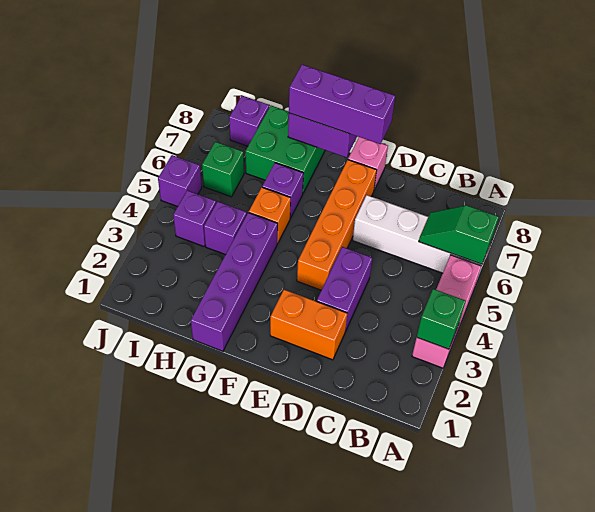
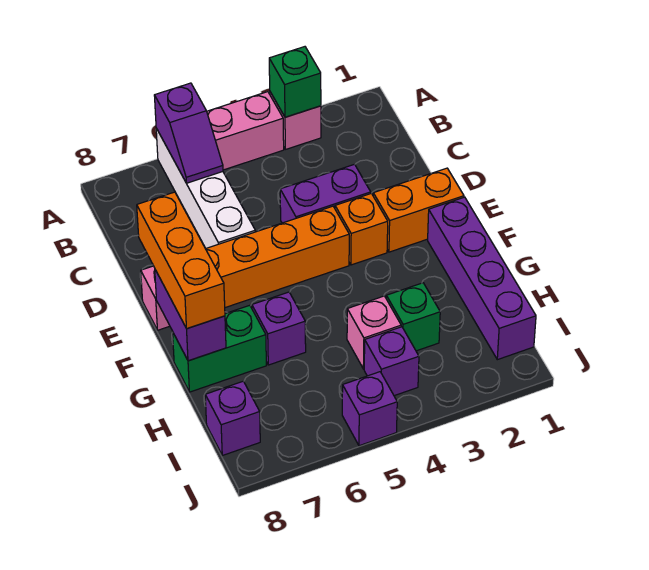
green slope A6:B6 level 2 top A -> purple slope A6:B6 level 2 top A
orange brick D2:E2 level 1 -> orange brick E1:E2 level 1
purple brick E8:G8 level 3 -> orange brick E8:G8 level 3
purple brick G1:G4 level 1 -> purple brick F1:I1 level 1
orange brick G5 level 1 -> orange brick E3 level 1
green brick G7:H8 level 1 -> green brick G7:G8 level 1
purple brick H4 level 1 -> pink brick H4 level 1
green brick I6 level 1 -> green brick H3 level 1

